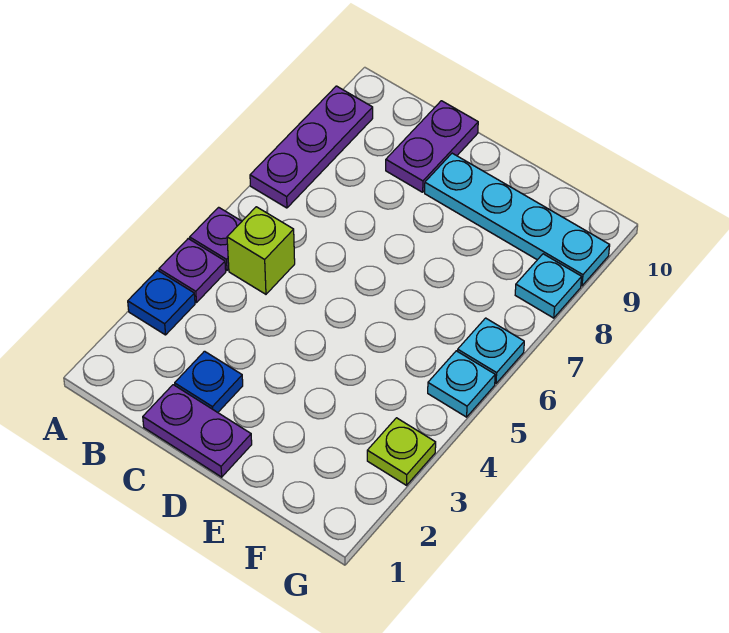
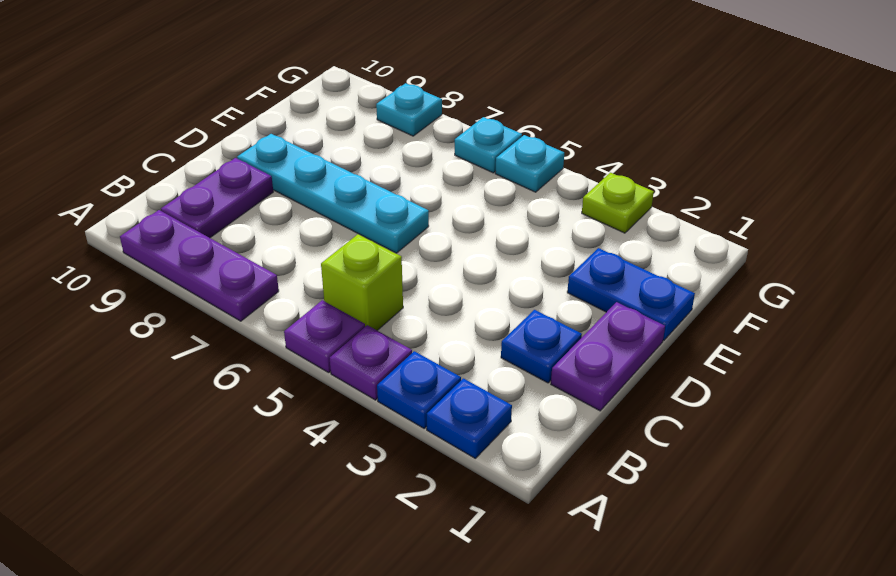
none -> blue plate A2 level 1
purple plate C9:C10 level 1 -> purple plate B9:C9 level 1
cyan plate D9:G9 level 1 -> cyan plate D6:D9 level 1
none -> blue plate E1:E2 level 1

